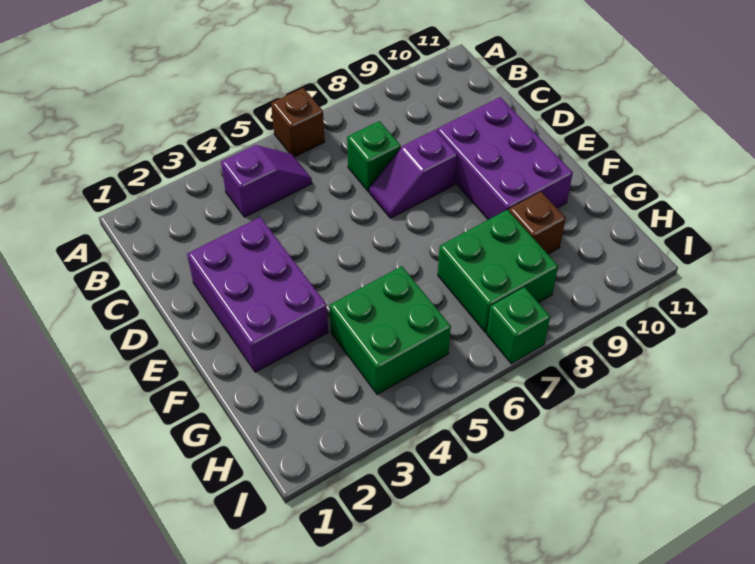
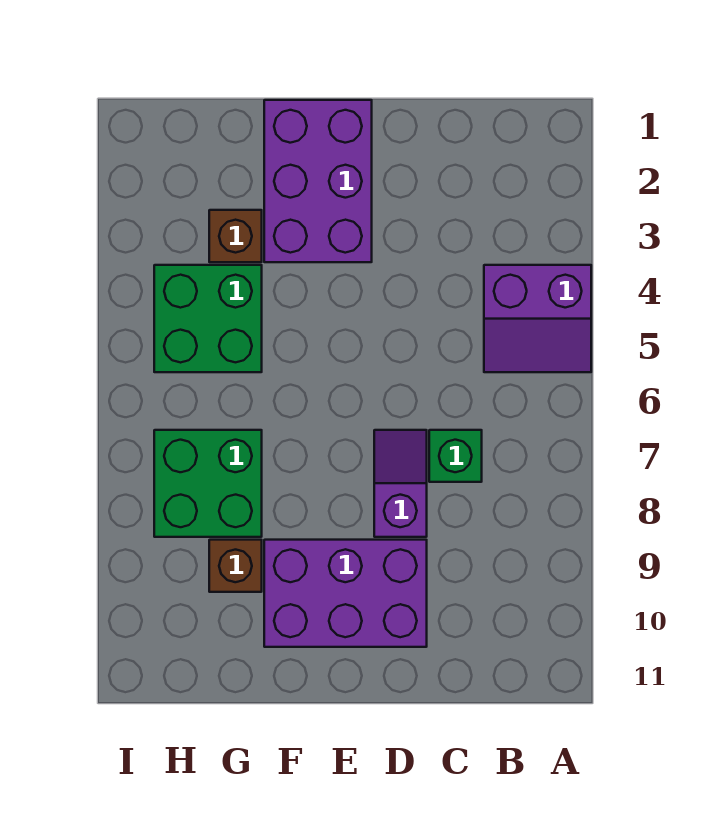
brown brick A6 level 1 -> brown brick G3 level 1
purple slope B4:B5 level 1 top 4 -> purple slope A4:B5 level 1 top 4
purple brick D2:F3 level 1 -> purple brick E1:F3 level 1
green brick I7 level 1 -> none

